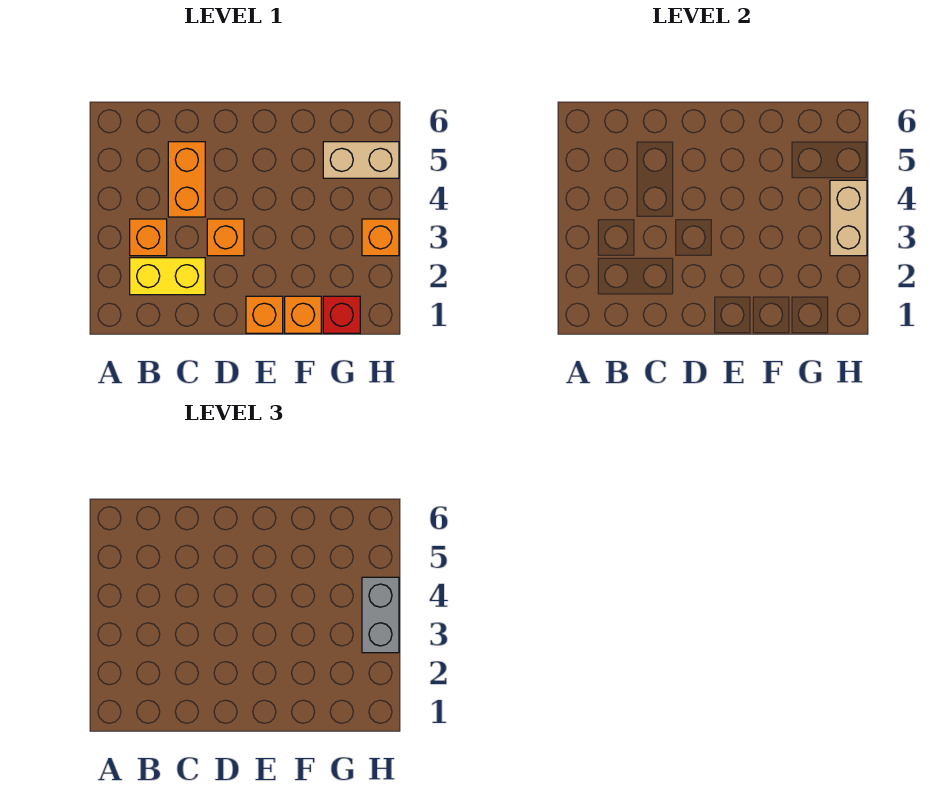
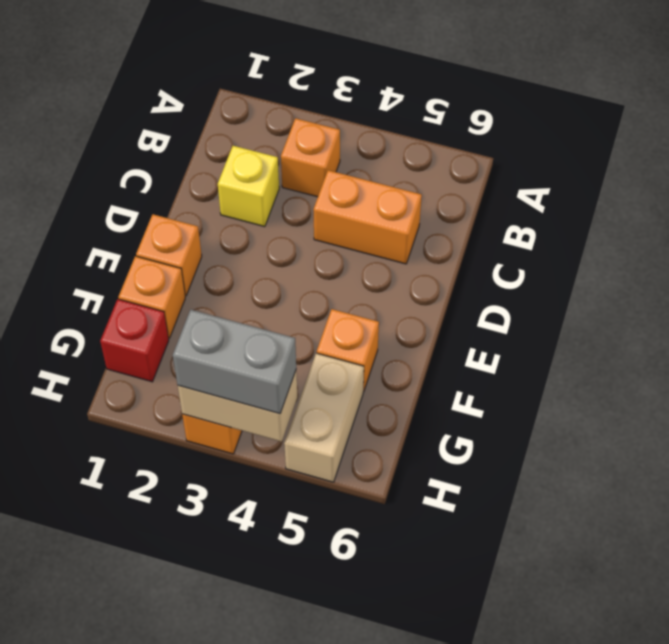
yellow brick B2:C2 level 1 -> yellow brick C2 level 1
orange brick D3 level 1 -> orange brick F5 level 1

